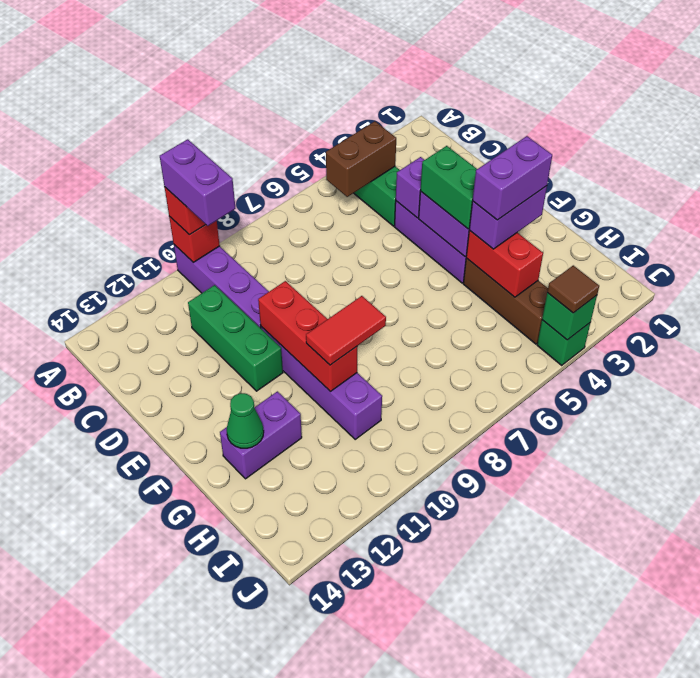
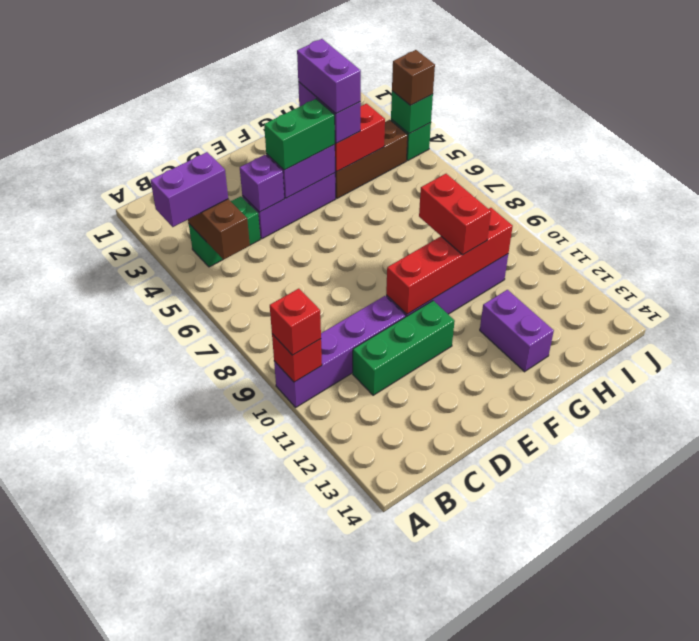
purple brick A10:B10 level 4 -> purple brick A4:B4 level 3
red brick E10:G10 level 2 -> red brick E10:H10 level 2
red tile G9:G10 level 3 -> red brick G9:G10 level 3
green cone G13 level 2 -> none
brown tile J4 level 3 -> brown brick J4 level 3

